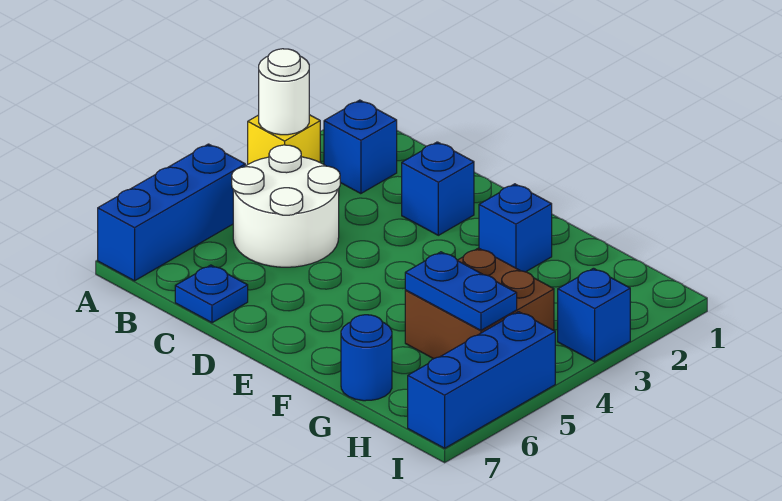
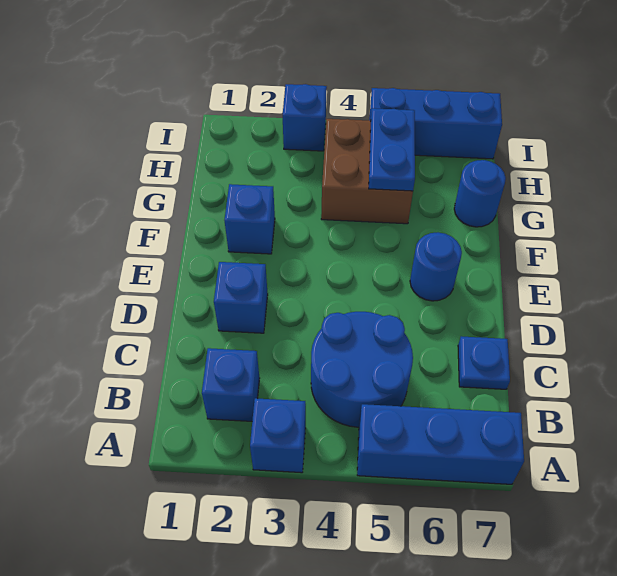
yellow brick A3 level 1 -> blue brick A3 level 1
white round brick A3 level 2 -> none
white round brick B4:C5 level 1 -> blue round brick B4:C5 level 1
none -> blue round brick E6 level 1

